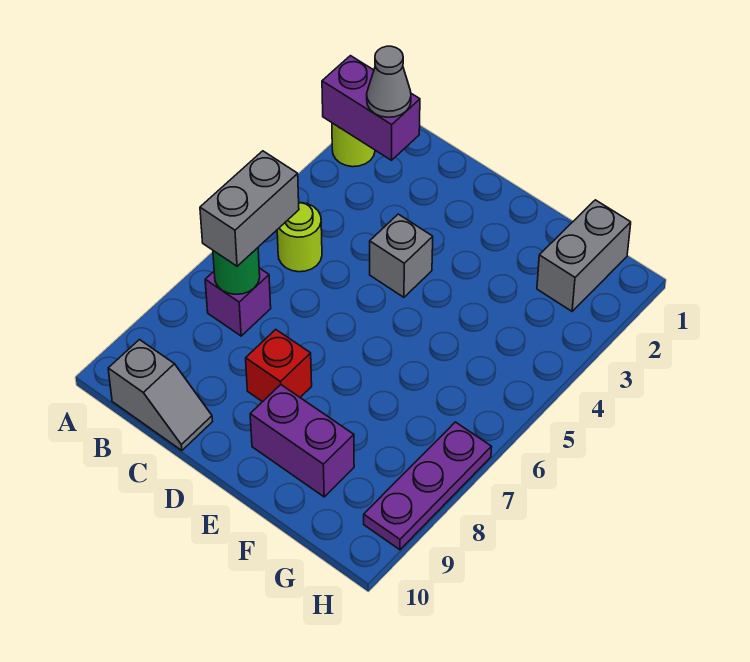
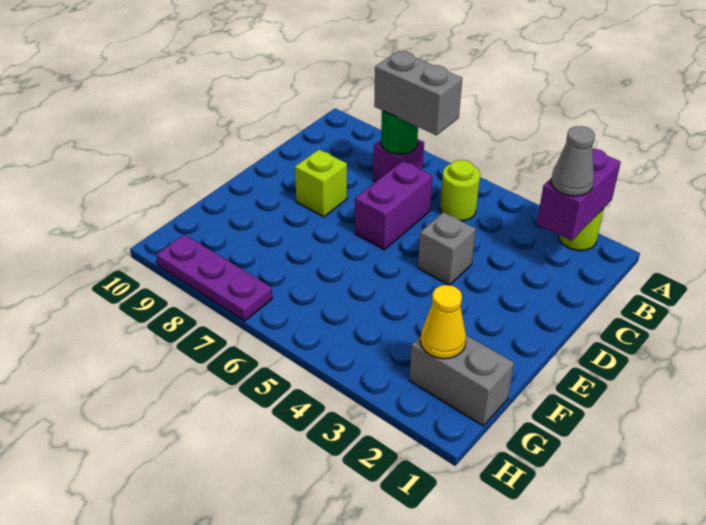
grey slope B10:C10 level 1 top B -> none
red brick D8 level 1 -> lime brick D8 level 1
purple brick E9:F9 level 1 -> purple brick C6:D6 level 1
none -> yellow cone G2 level 2

